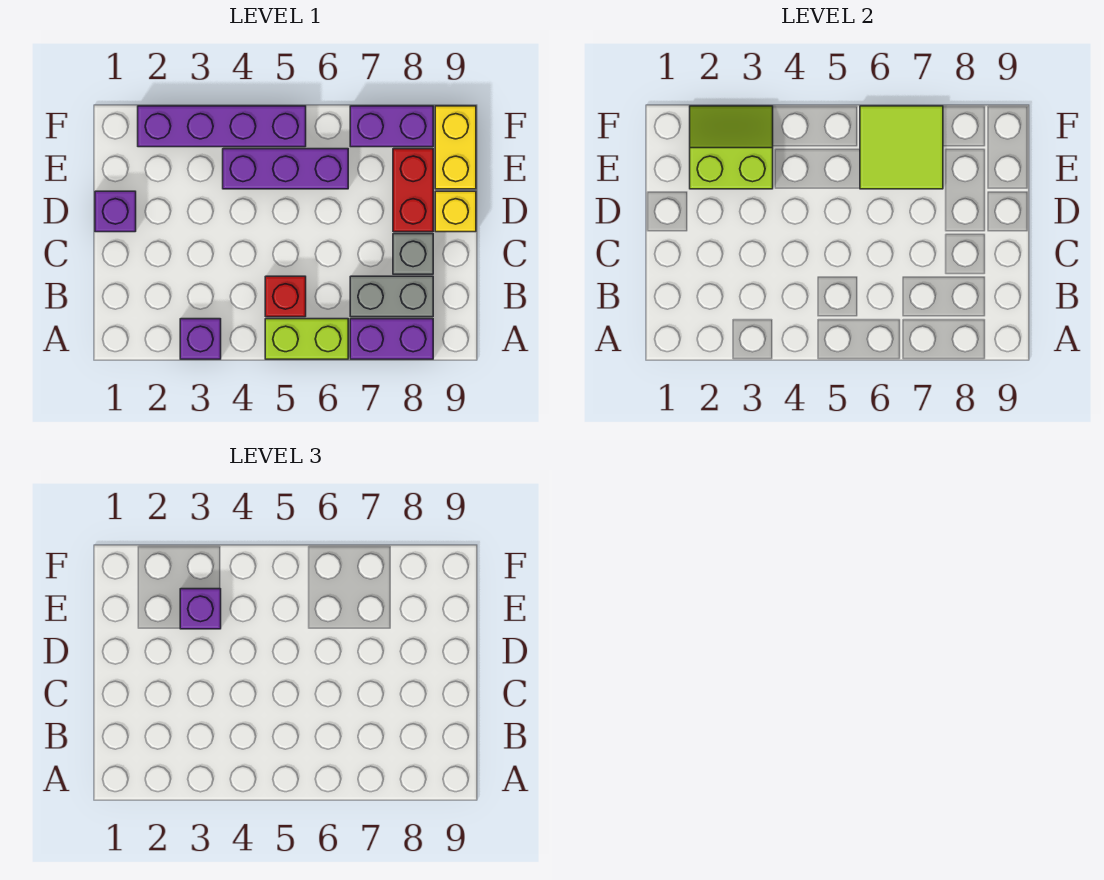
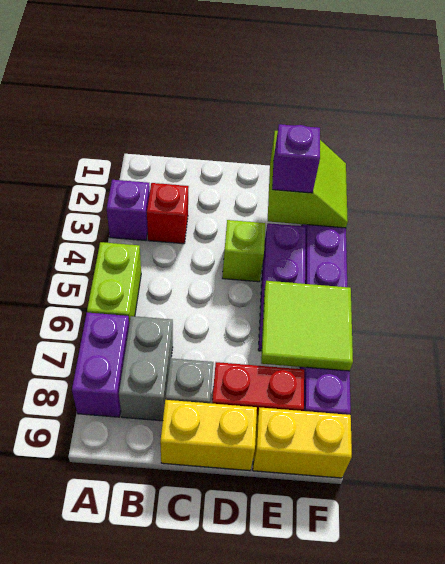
red brick B5 level 1 -> red brick B3 level 1
purple brick D1 level 1 -> none
none -> lime brick D4 level 1
yellow brick D9 level 1 -> yellow brick C9:D9 level 1

